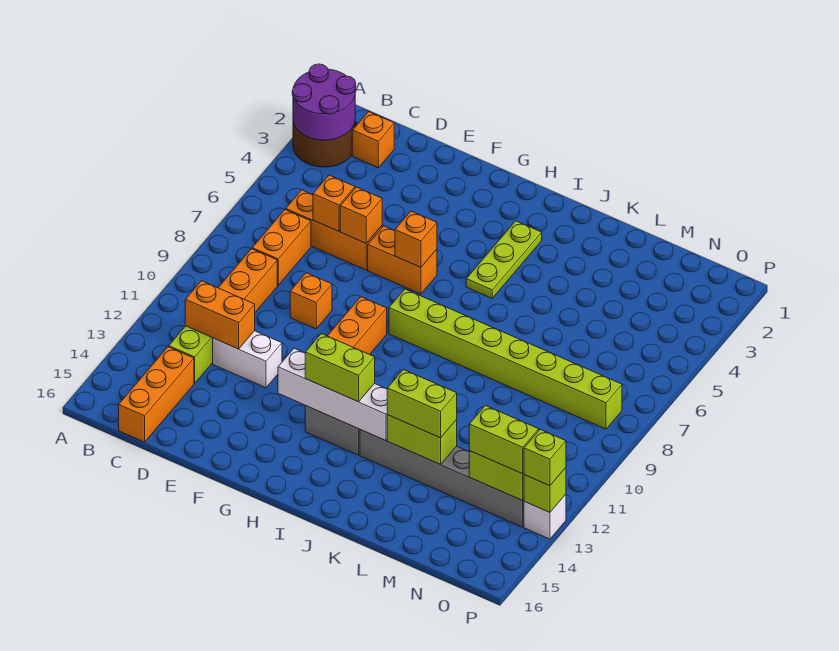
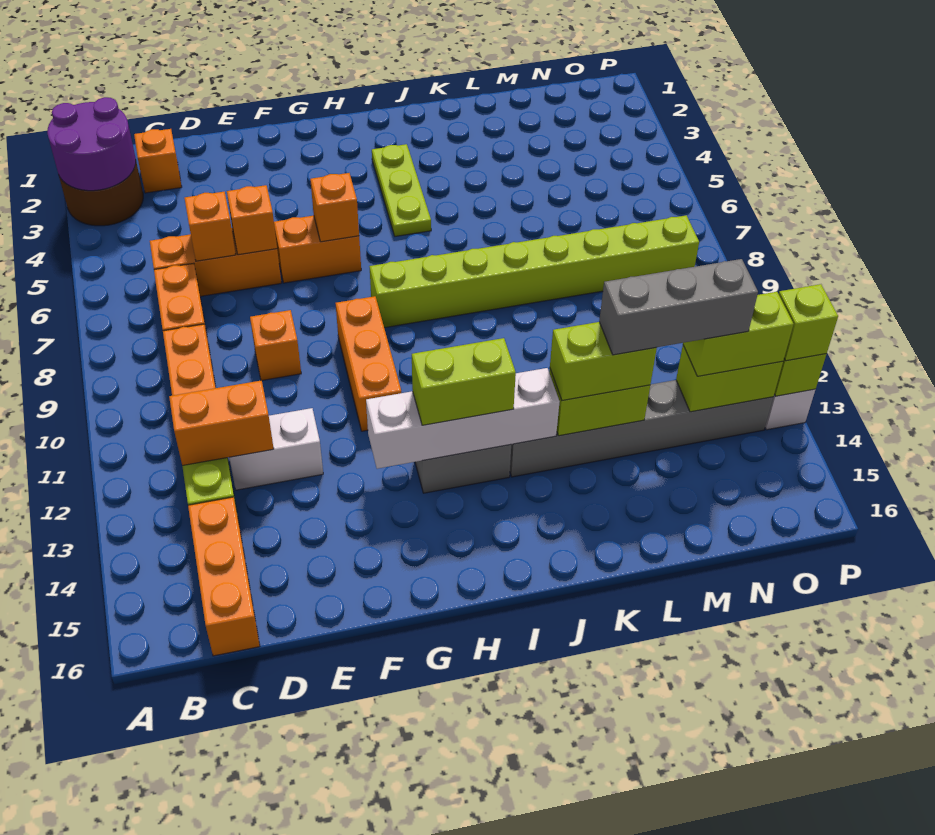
none -> grey brick L13:N13 level 4

